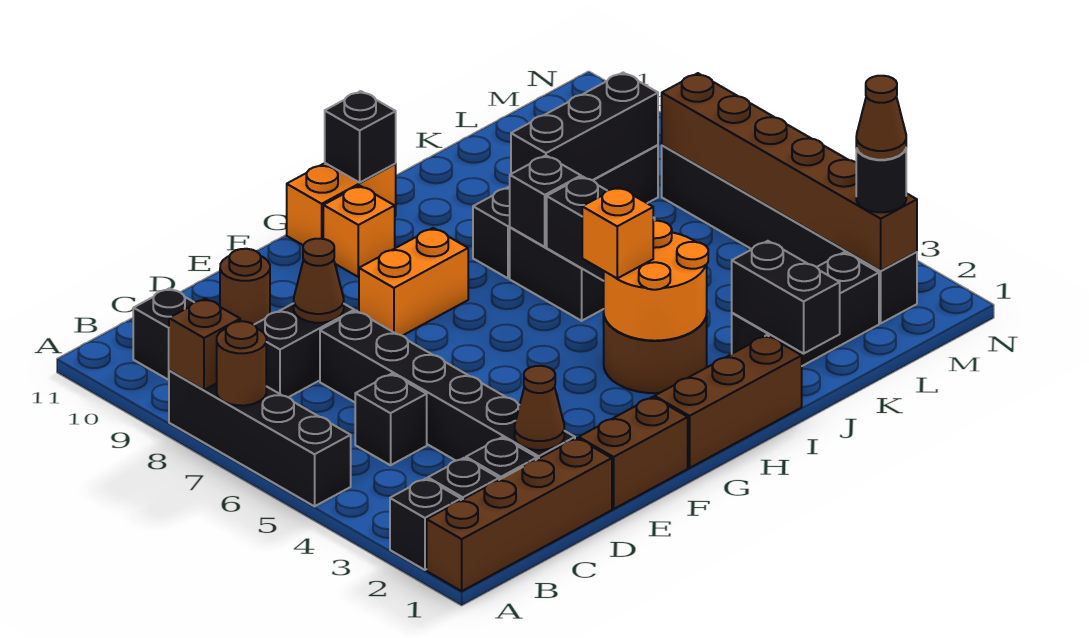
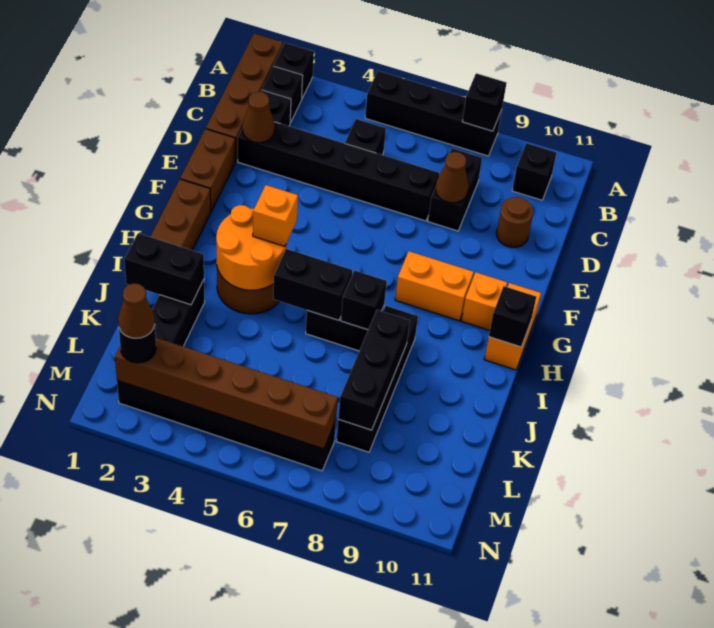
brown round brick A7 level 2 -> none
brown brick A8 level 2 -> black brick A8 level 2
orange brick F8:G8 level 1 -> orange brick G8:G9 level 1

